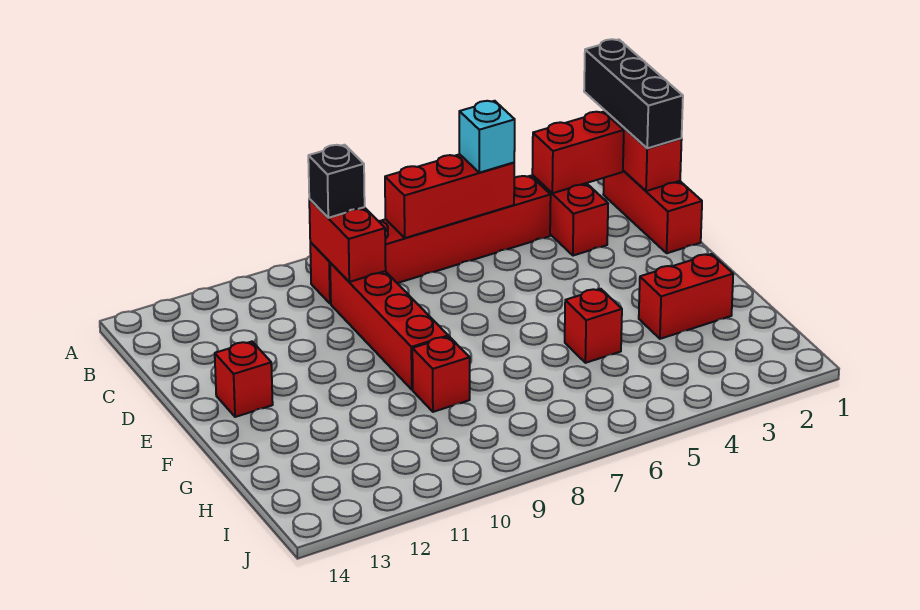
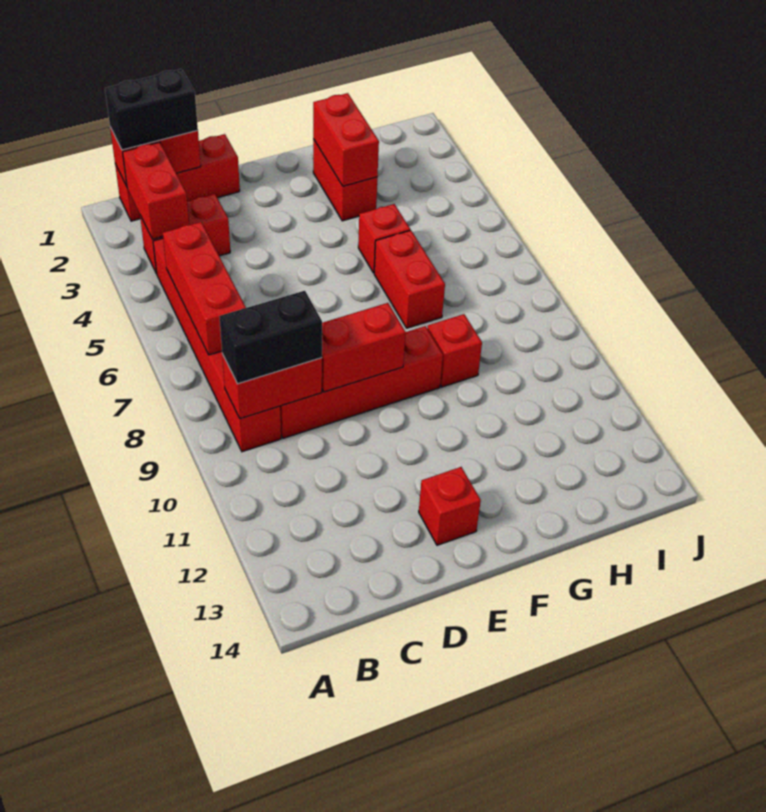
black brick A1:C1 level 3 -> black brick B1:C1 level 3
cyan brick B5 level 3 -> none
black brick B9 level 3 -> black brick B9:C9 level 3
none -> red brick D9:E9 level 2
none -> red brick G2:G3 level 2
none -> red brick G6:G7 level 1

